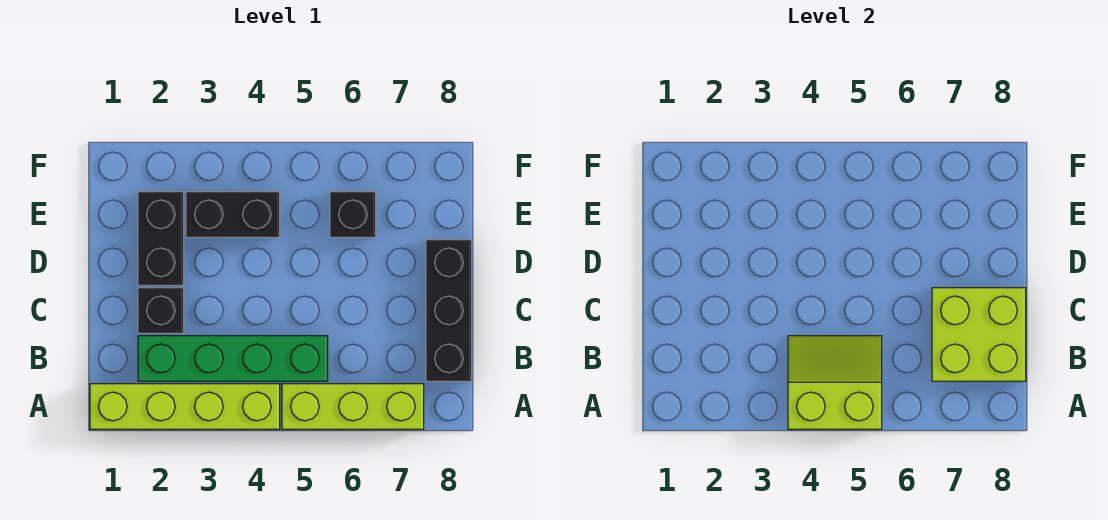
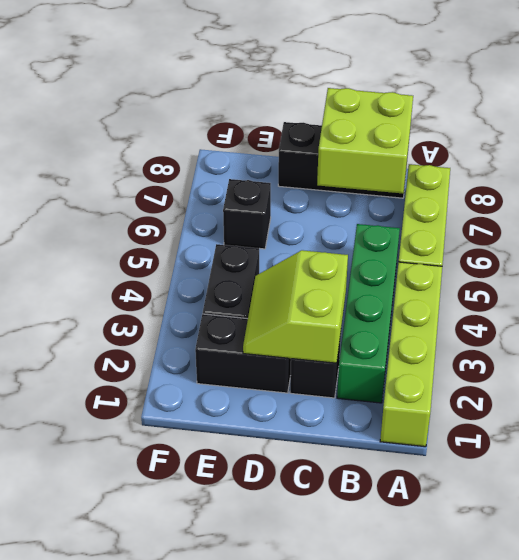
lime slope A4:B5 level 2 top A -> lime slope C2:D3 level 2 top C

